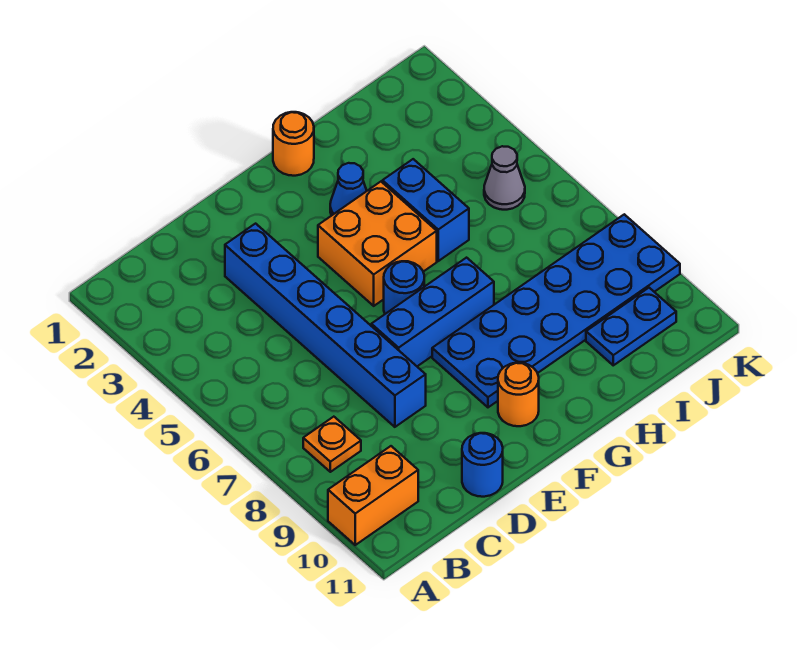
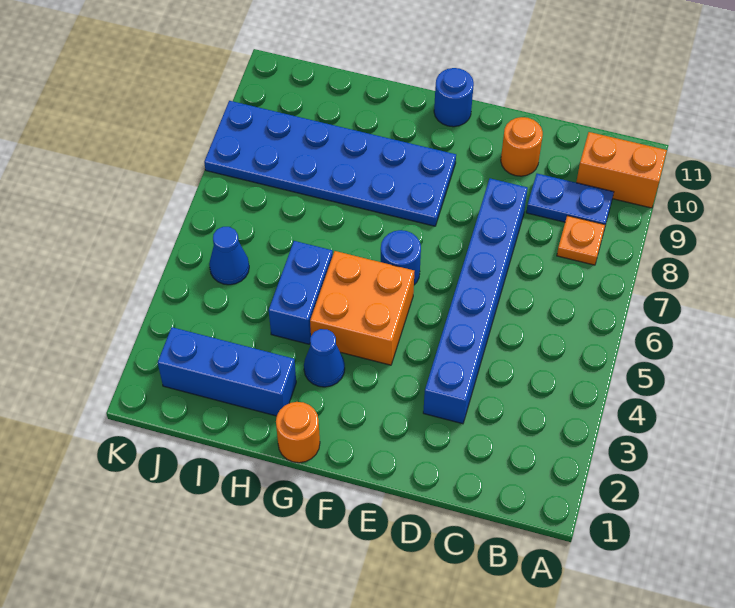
blue round brick D11 level 1 -> blue round brick F11 level 1
blue brick E7:G7 level 1 -> blue brick H2:J2 level 1
orange round brick F10 level 1 -> orange round brick D10 level 1
blue plate I10:J10 level 1 -> blue plate B9:C9 level 1
grey cone J5 level 1 -> blue cone J5 level 1

